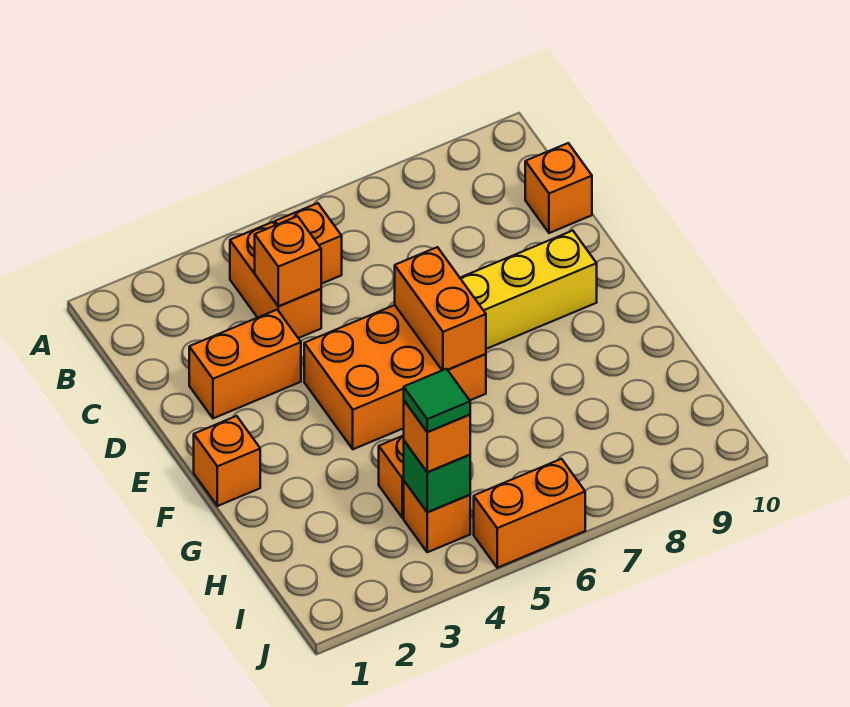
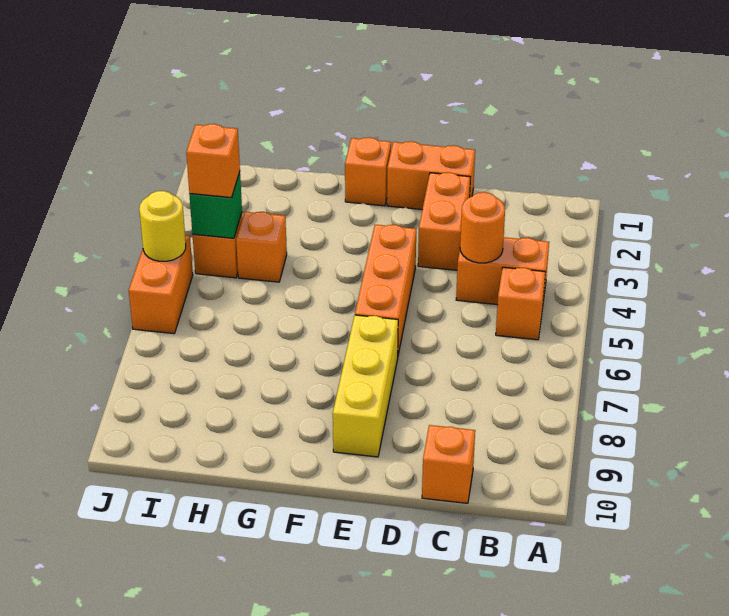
orange brick C4 level 2 -> orange round brick C4 level 2
orange brick E4:F6 level 1 -> orange brick E4:E6 level 1
orange brick E6:F6 level 2 -> orange brick D1:E1 level 1
green tile I4 level 4 -> none
none -> yellow round brick J5 level 2

